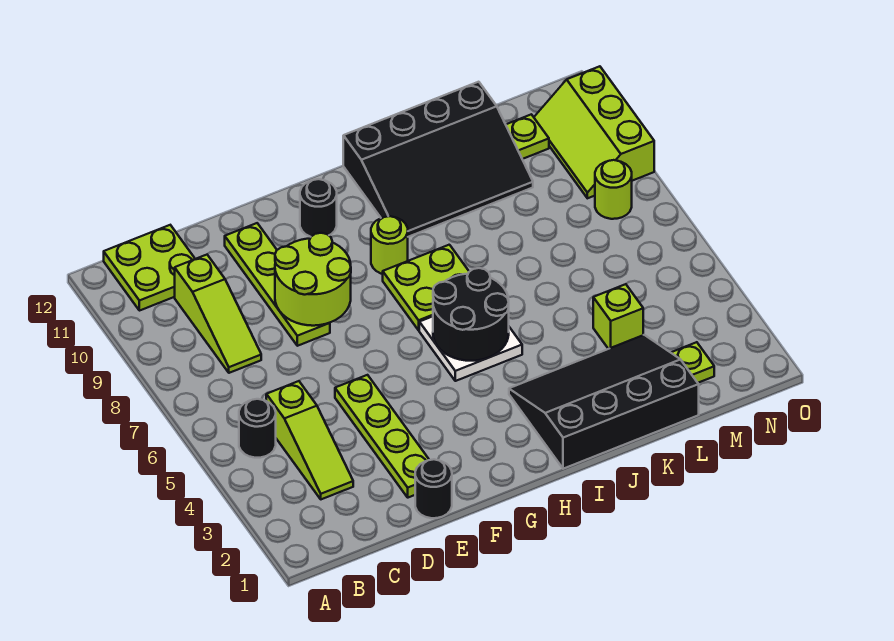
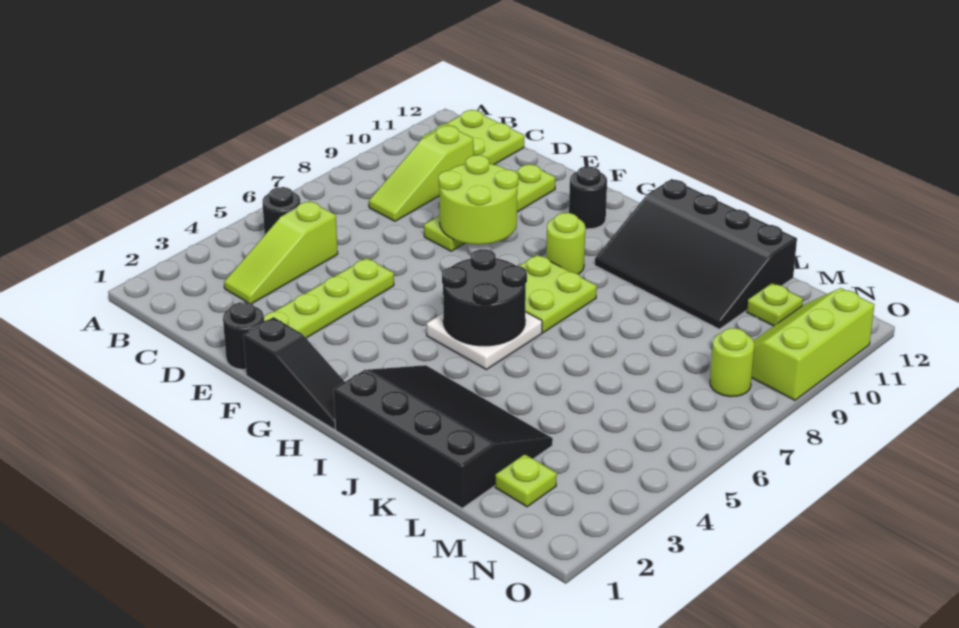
none -> black slope F1:H1 level 1 top F
lime brick L4 level 1 -> none

